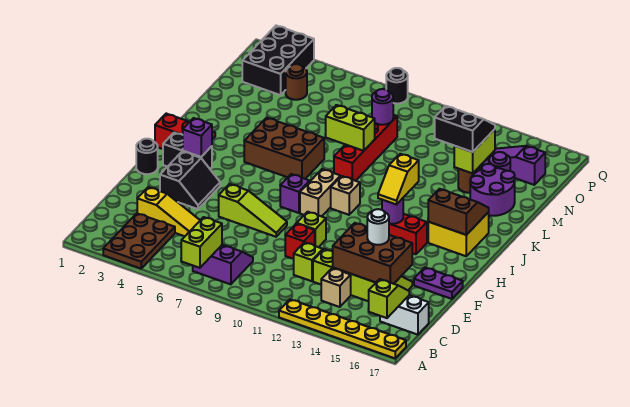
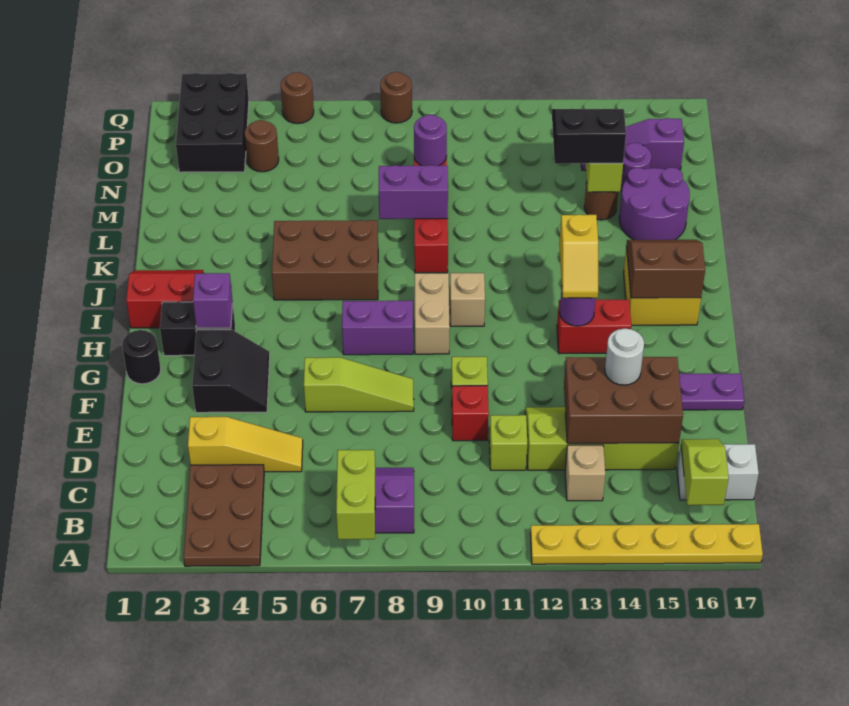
purple brick H8 level 1 -> purple brick H7:H8 level 1
lime brick L8:L9 level 2 -> purple brick L8:L9 level 2
none -> brown round brick Q5 level 1
black round brick Q8 level 1 -> brown round brick Q8 level 1

